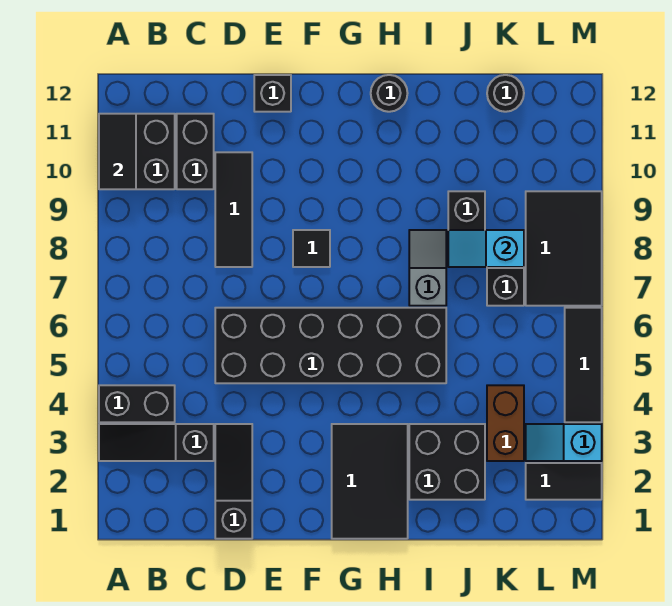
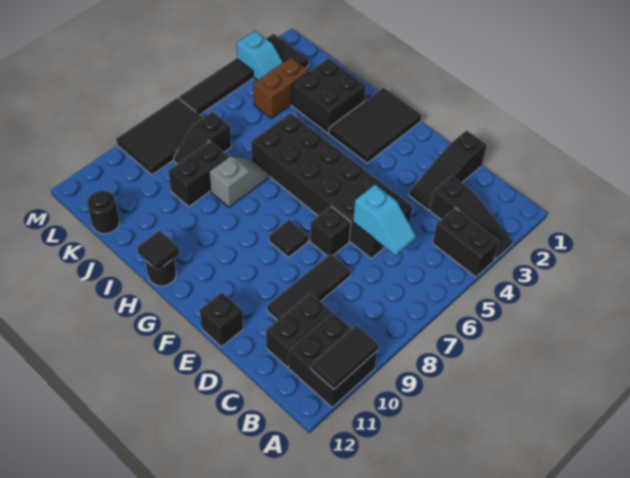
none -> black brick E7 level 1
none -> black tile H12 level 2
grey slope I7:I8 level 1 top 7 -> grey slope I7:I8 level 1 top 8
cyan slope J8:K8 level 2 top K -> cyan slope C6:D6 level 2 top D

